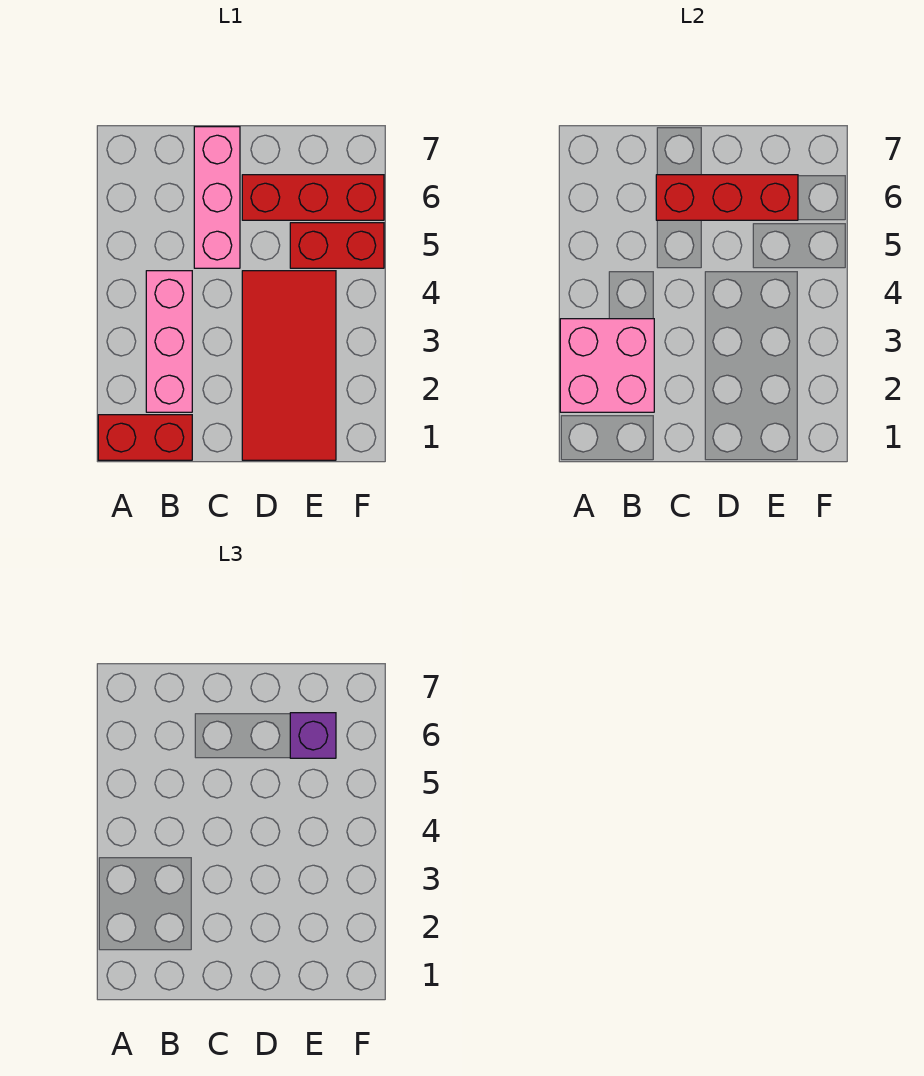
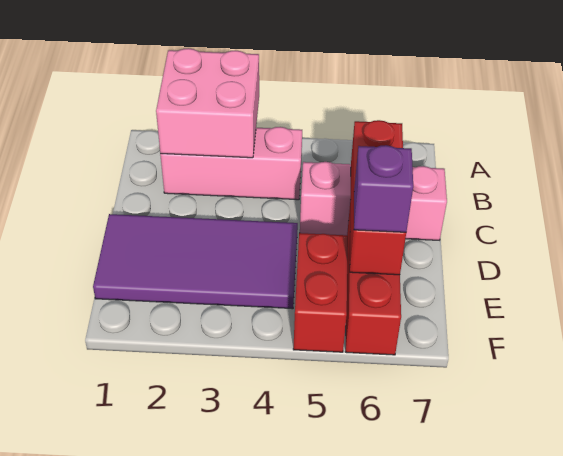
red brick A1:B1 level 1 -> none
red tile D1:E4 level 1 -> purple tile D1:E4 level 1

